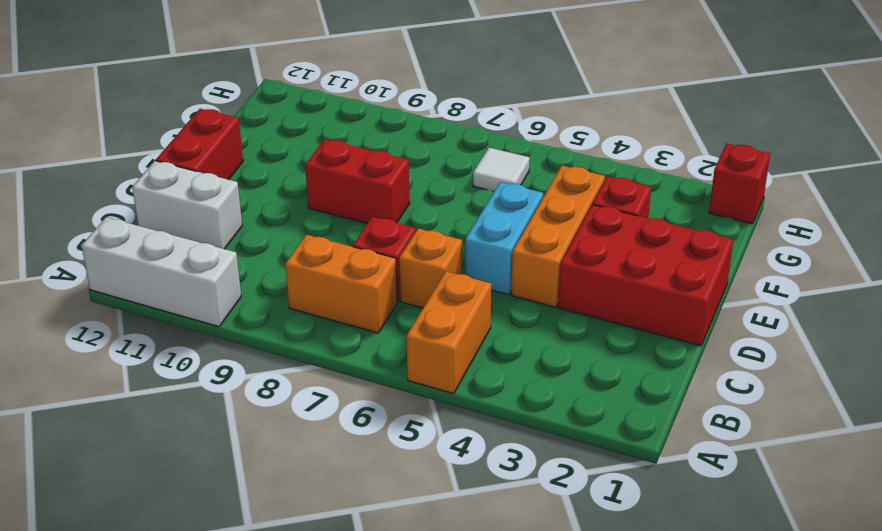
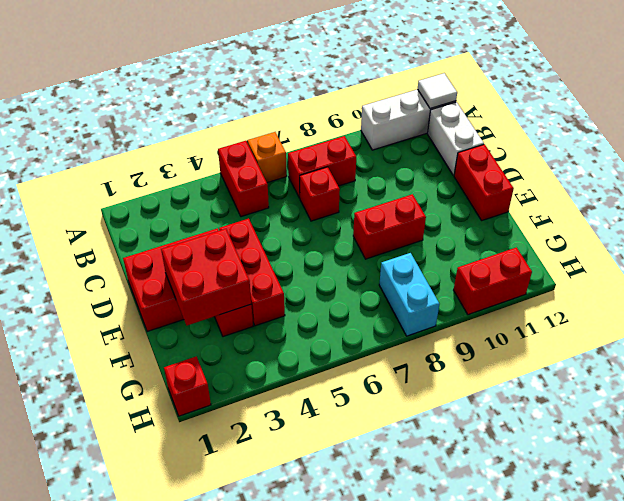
orange brick A5:B5 level 1 -> red brick A5:B5 level 1
orange brick B7:B8 level 1 -> red brick B7:B8 level 1
orange brick C6 level 1 -> orange brick A6 level 1
white brick C11:C12 level 1 -> white brick B12:C12 level 1
orange brick D4:F4 level 1 -> red brick D4:F4 level 1
cyan brick D5:E5 level 1 -> cyan brick G8:H8 level 1
none -> red brick E2:F3 level 2
white tile G6 level 1 -> white tile A12 level 2
none -> red brick H10:H11 level 1

